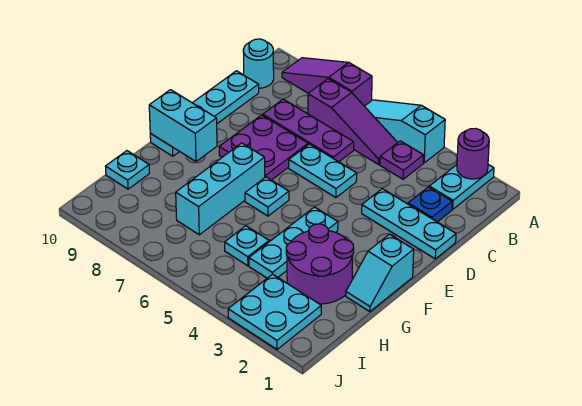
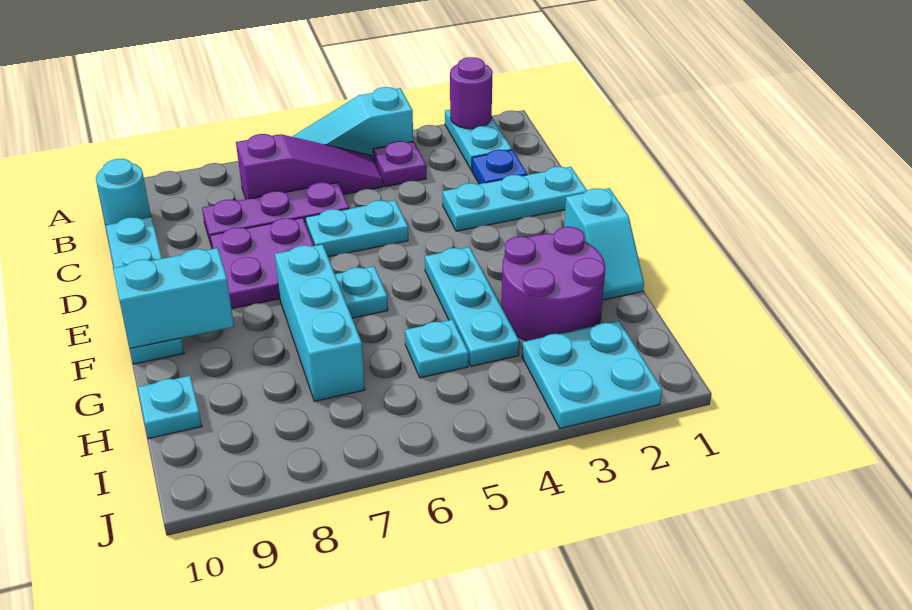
purple slope A7:A9 level 1 top 7 -> none

